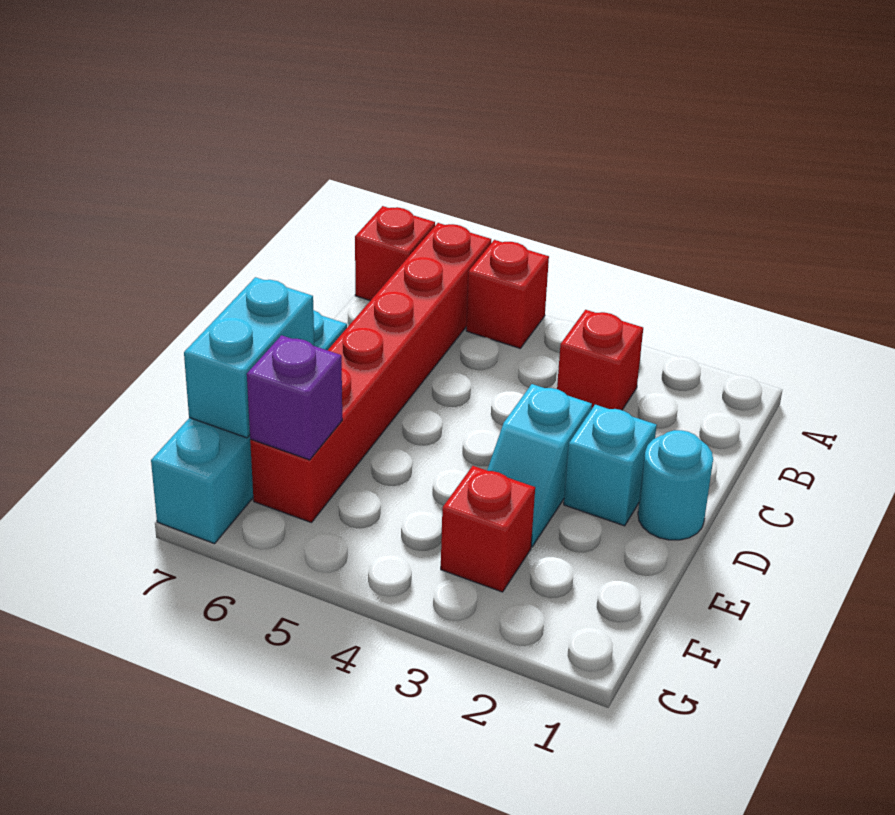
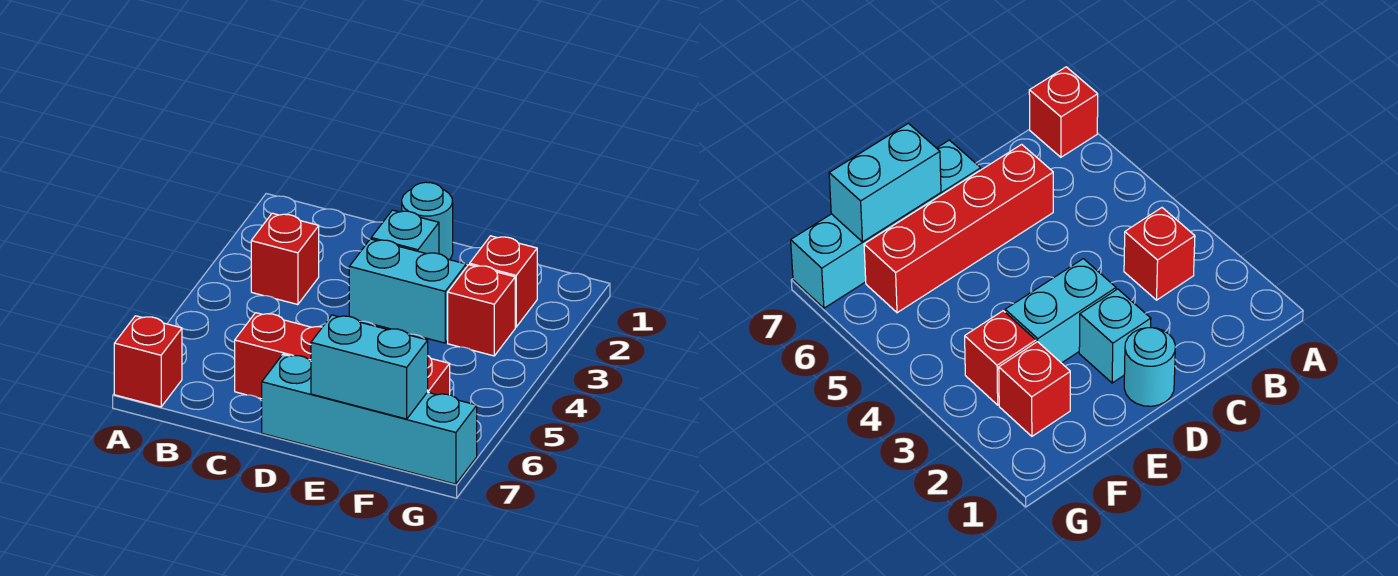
red brick A5 level 1 -> red brick F2 level 1
red brick A6:F6 level 1 -> red brick C6:F6 level 1
cyan slope D3:E3 level 1 top D -> cyan brick D3:E3 level 1
purple brick F6 level 2 -> none

